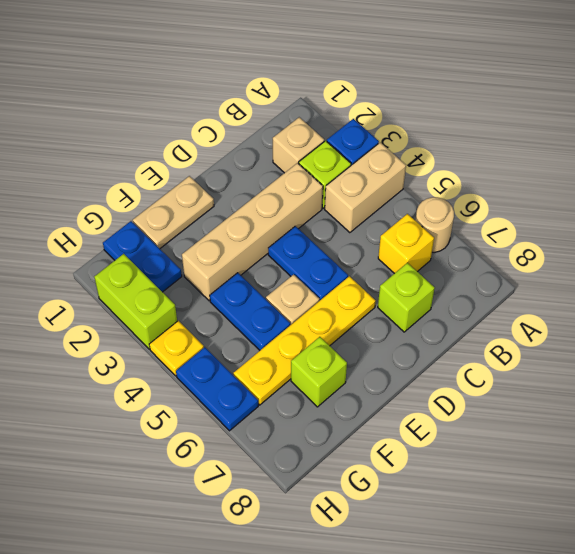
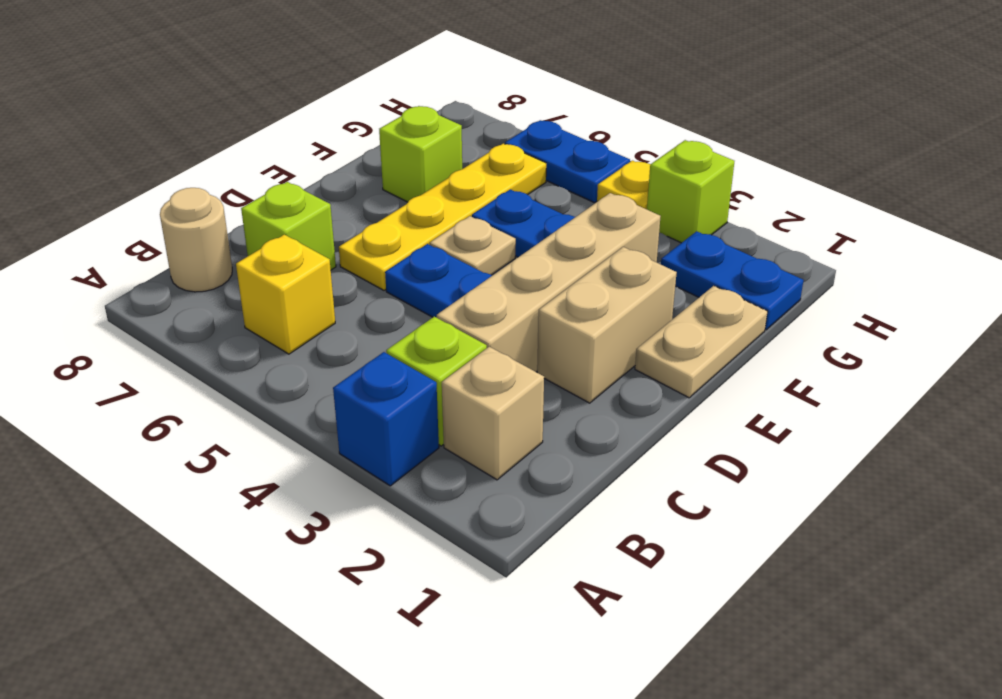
tan brick A4:B4 level 1 -> tan brick D2:E2 level 1
tan round brick A6 level 1 -> tan round brick B8 level 1
lime brick H2:H3 level 1 -> lime brick H3 level 1

